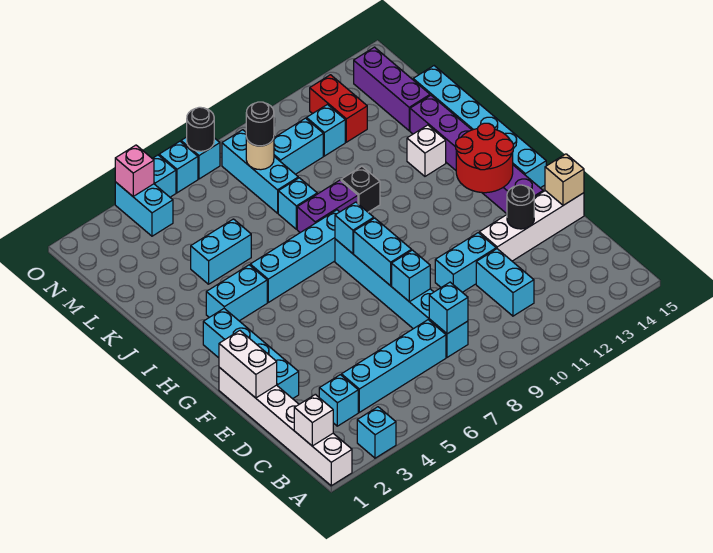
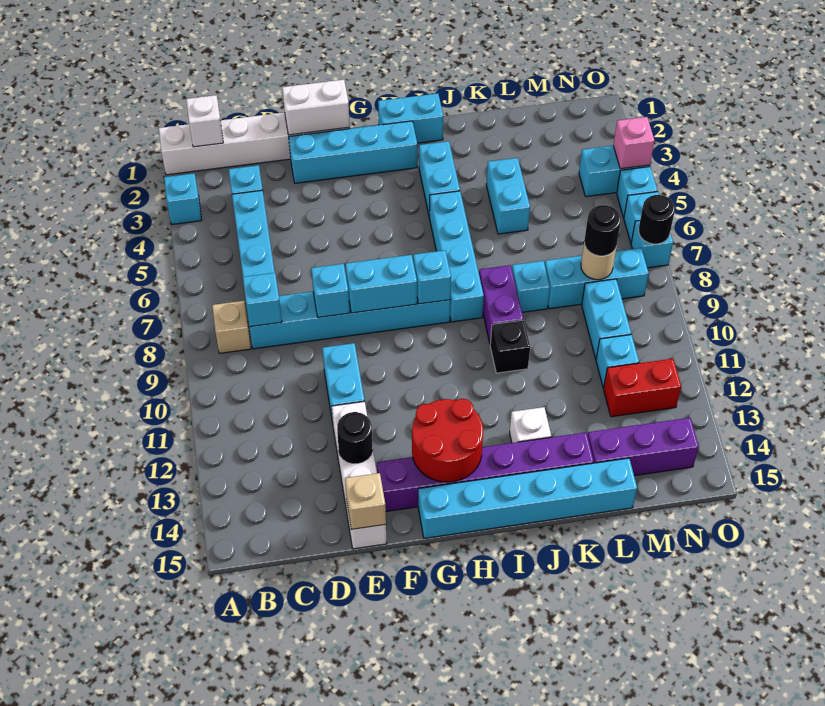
none -> tan brick B8 level 1
cyan brick C11:D11 level 1 -> cyan brick H1:I1 level 1

